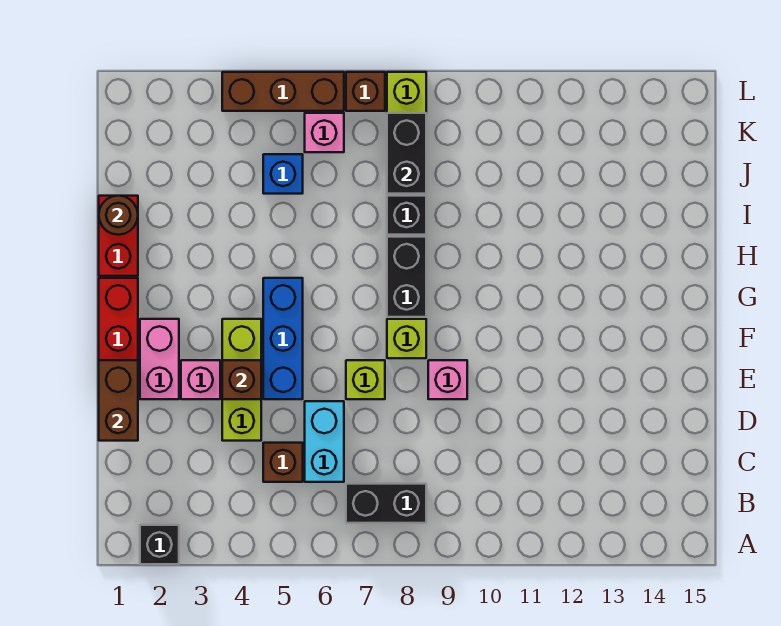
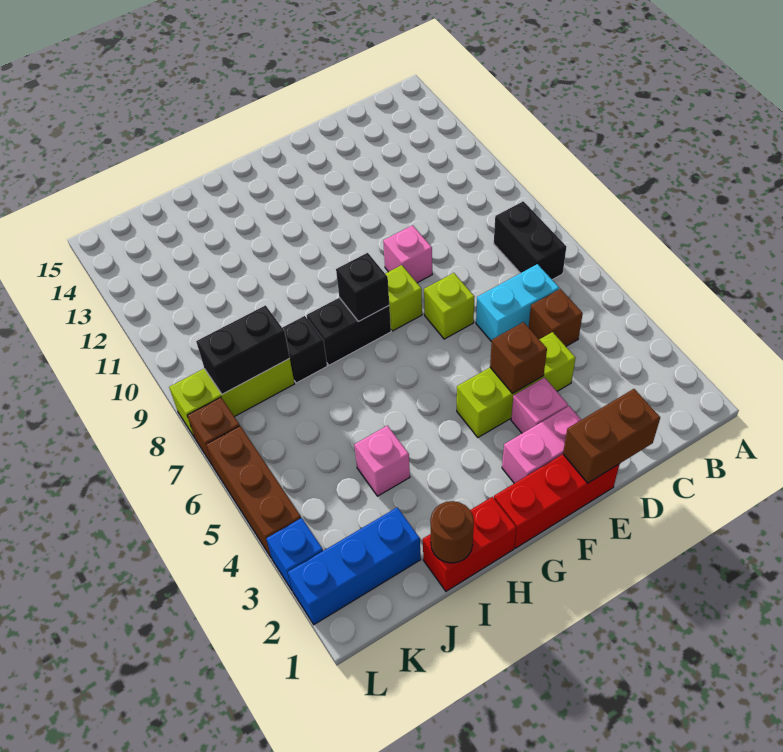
black brick A2 level 1 -> black brick G8 level 2
blue brick E5:G5 level 1 -> blue brick J2:L2 level 1
blue brick J5 level 1 -> blue brick L3 level 1
pink brick K6 level 1 -> pink brick I4 level 1

